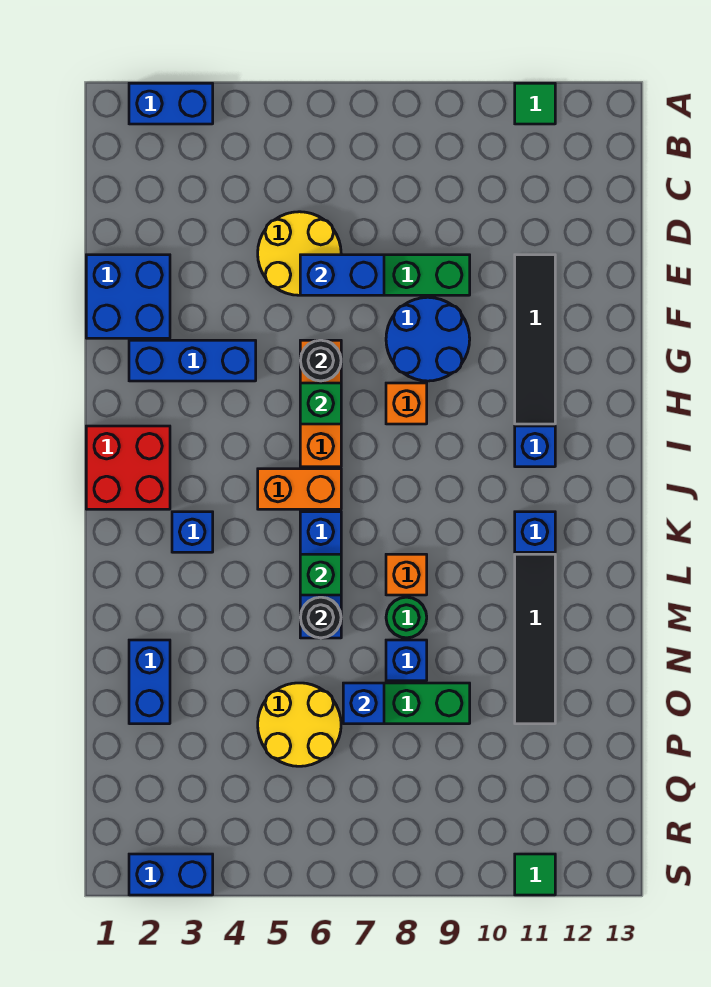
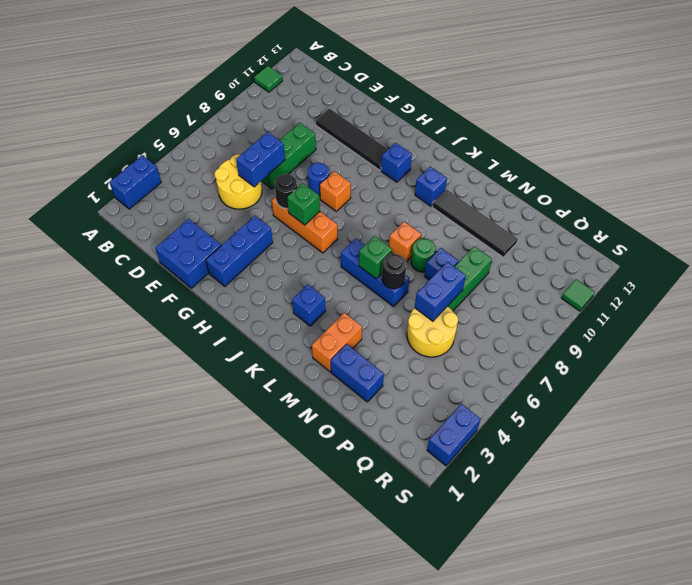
blue round brick F8:G9 level 1 -> blue round brick G8 level 1
red brick I1:J2 level 1 -> none
orange brick J5:J6 level 1 -> orange brick M2:M3 level 1
blue brick O7 level 2 -> blue brick O6:O7 level 2

